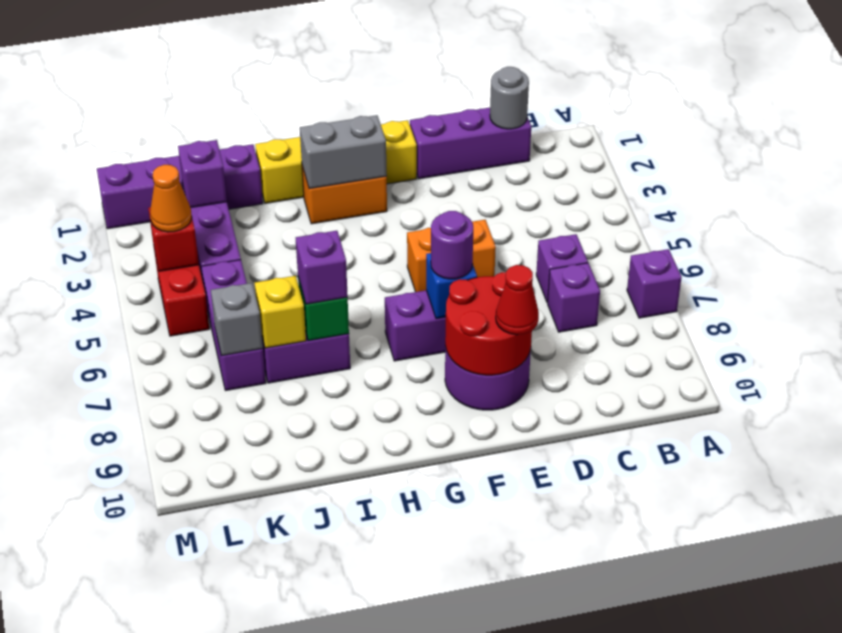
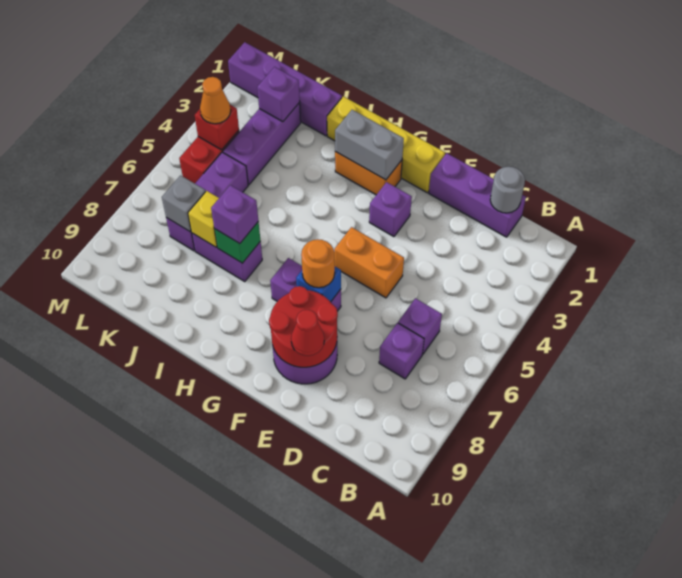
purple brick A7 level 1 -> purple brick F3 level 1
purple round brick F7 level 3 -> orange round brick F7 level 3

